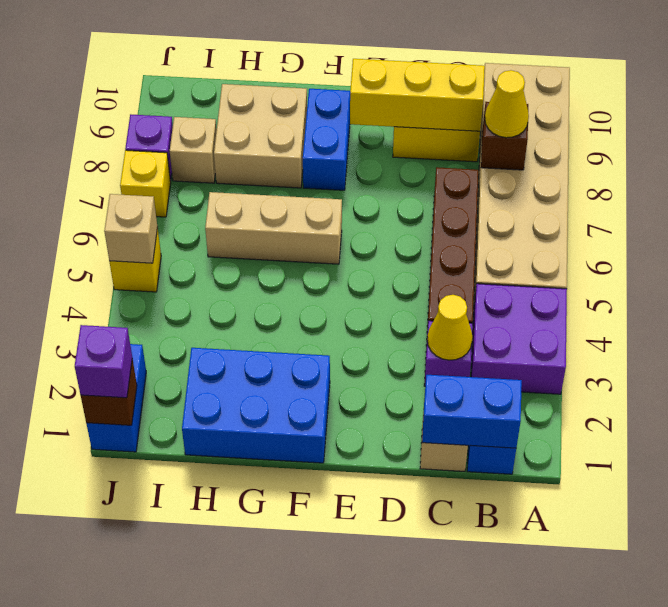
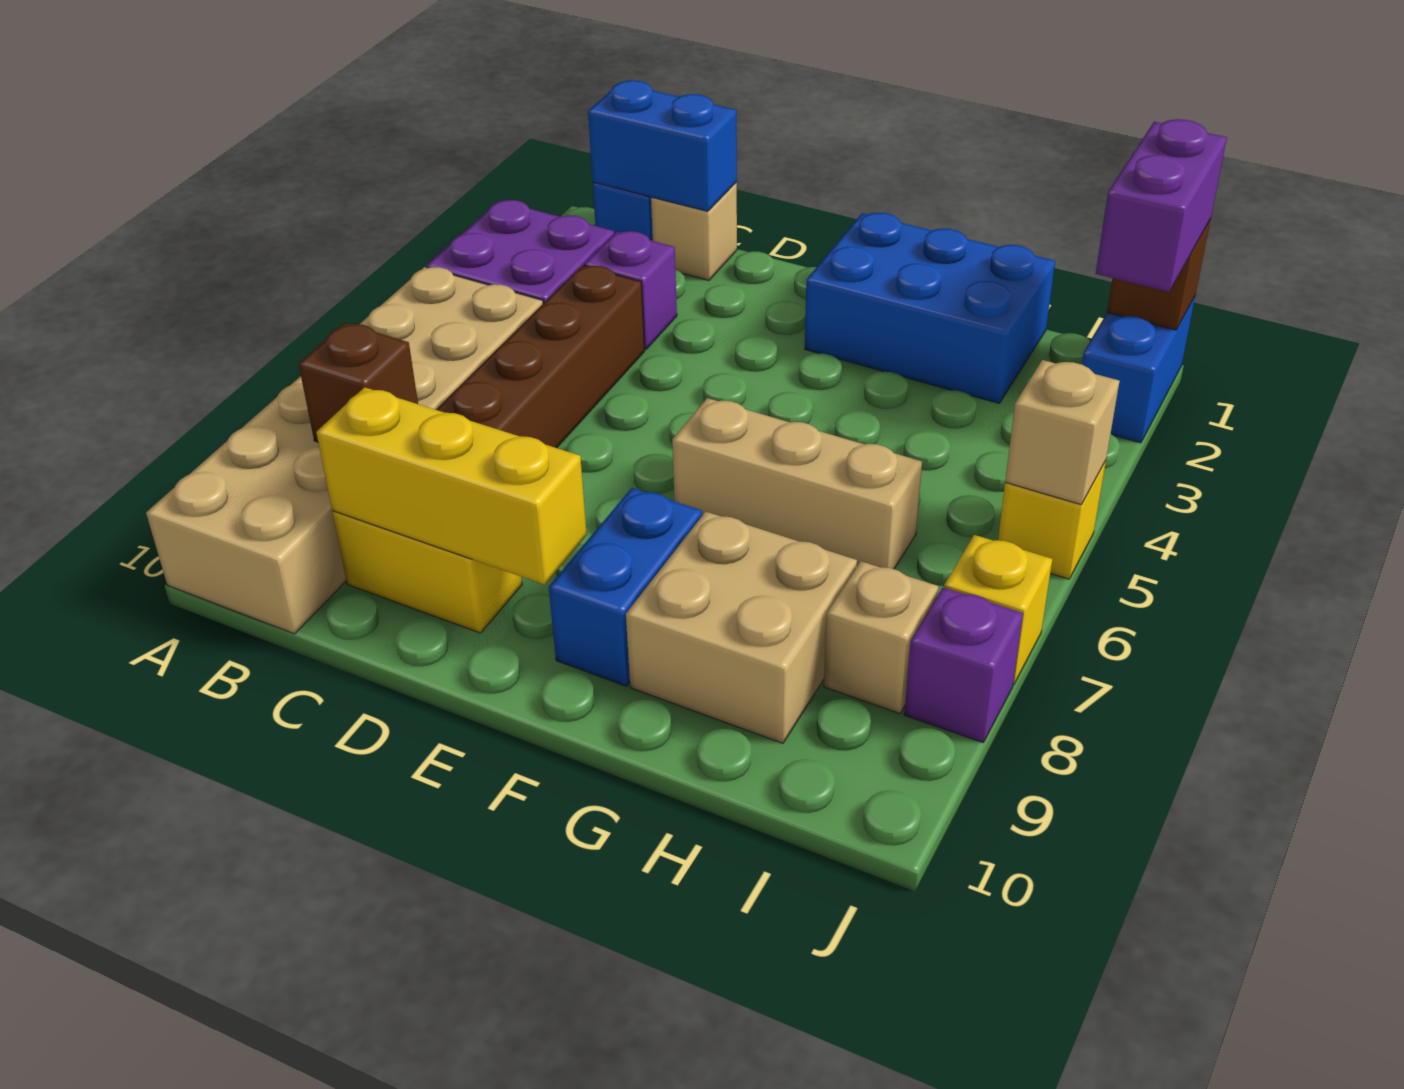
yellow cone B8 level 3 -> none
yellow cone C3 level 2 -> none
purple brick J1 level 3 -> purple brick J1:J2 level 3

